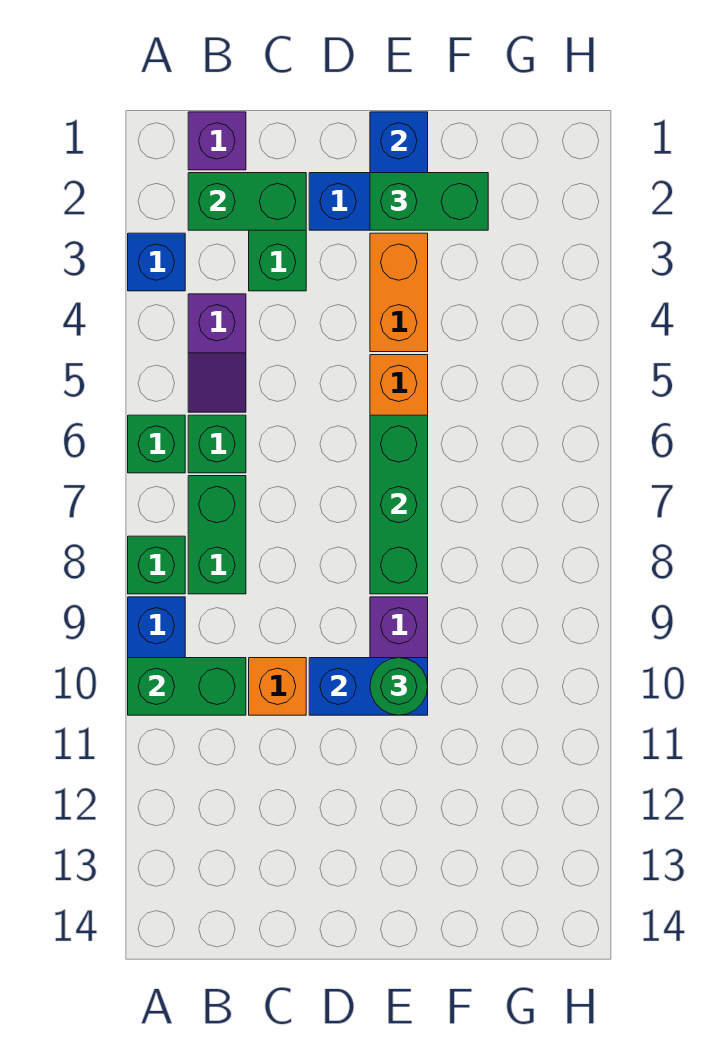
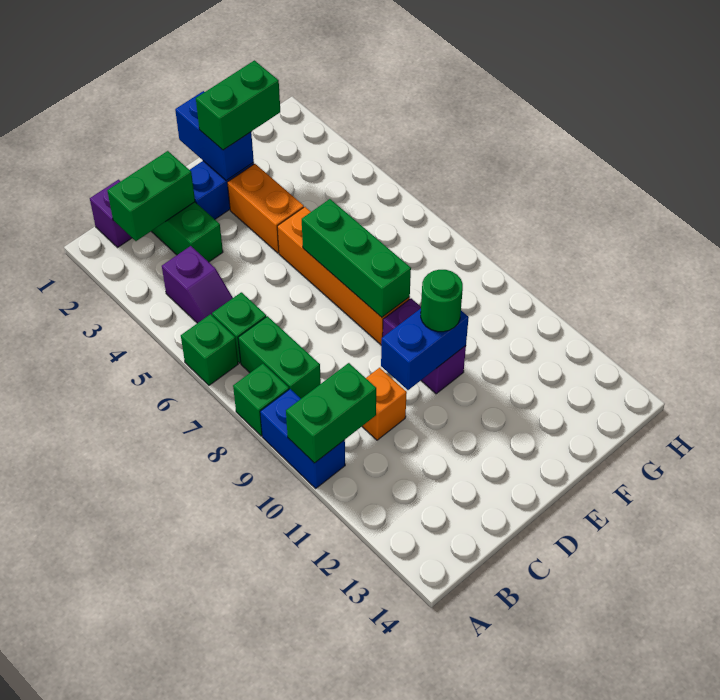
blue brick A3 level 1 -> none

